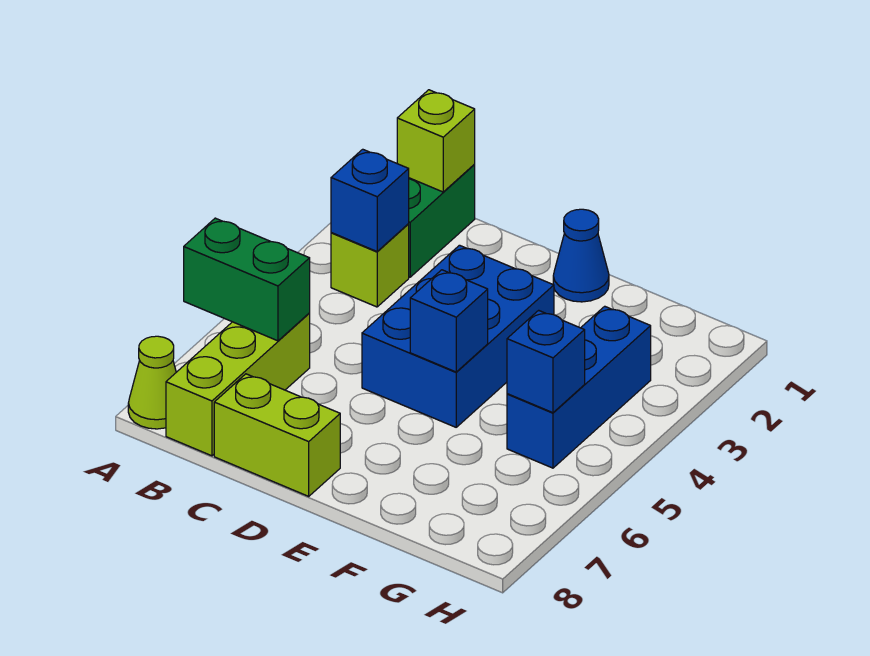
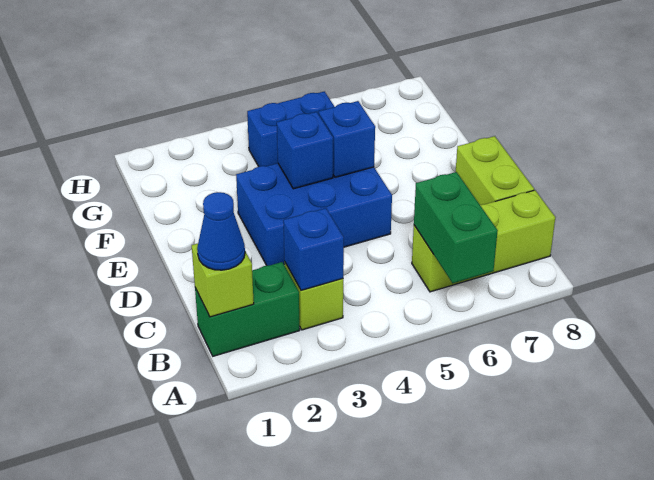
lime cone A8 level 1 -> none
blue cone E1 level 1 -> blue cone B1 level 3
blue brick G3:G5 level 1 -> blue brick G4:G5 level 1
blue brick G5 level 2 -> blue brick E4 level 2

